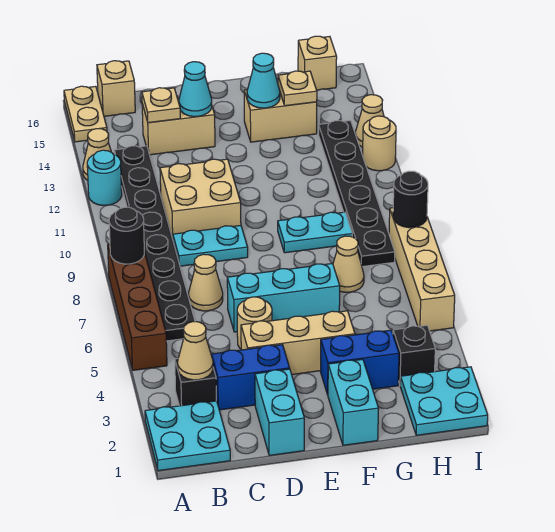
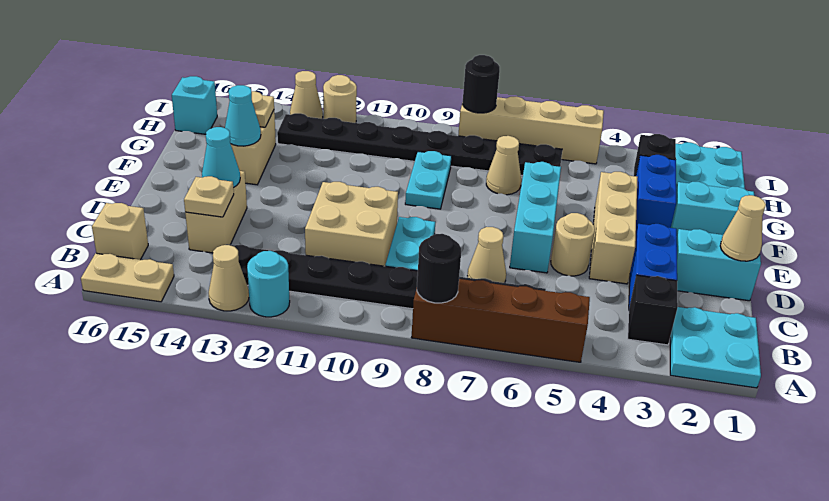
tan cone B3 level 2 -> tan cone D1 level 2
black plate H8:H13 level 1 -> black plate H6:H13 level 1
tan brick H16 level 1 -> cyan brick H16 level 1

